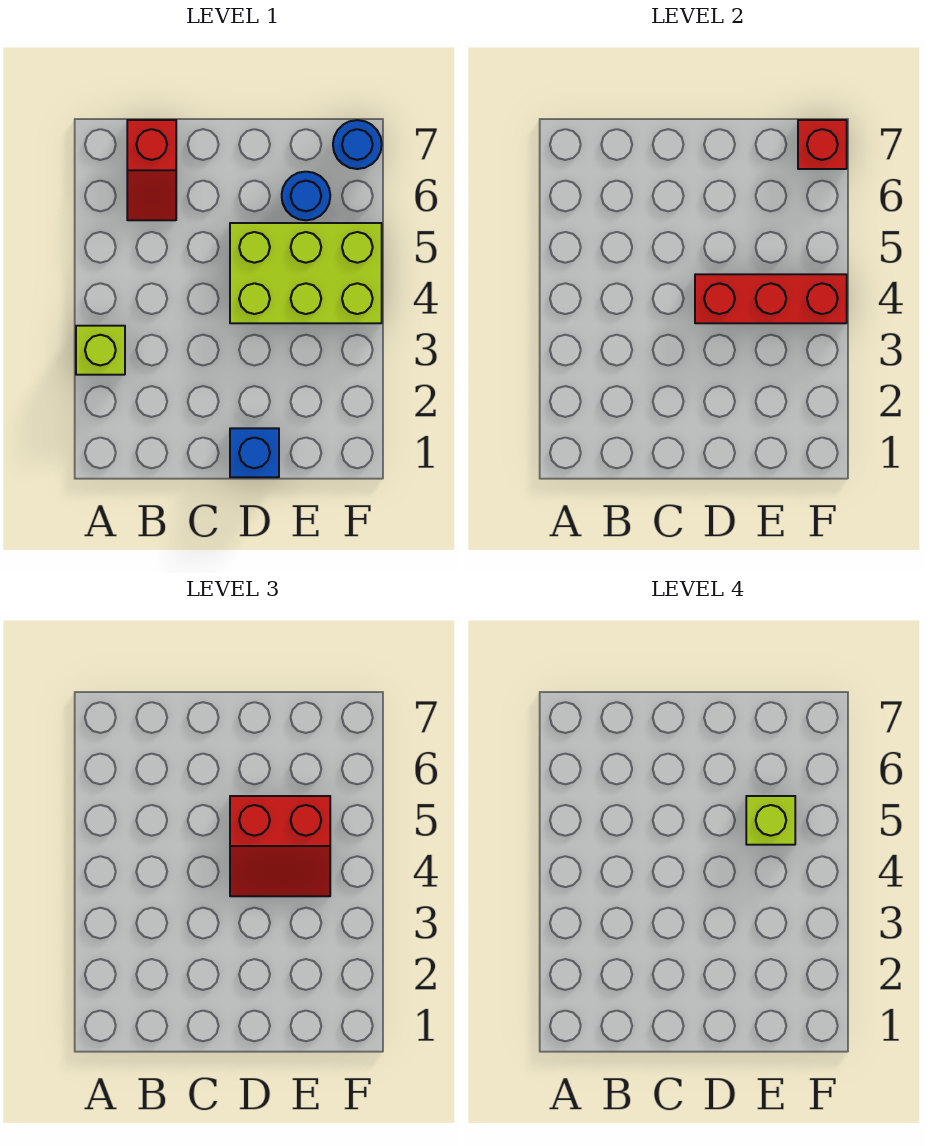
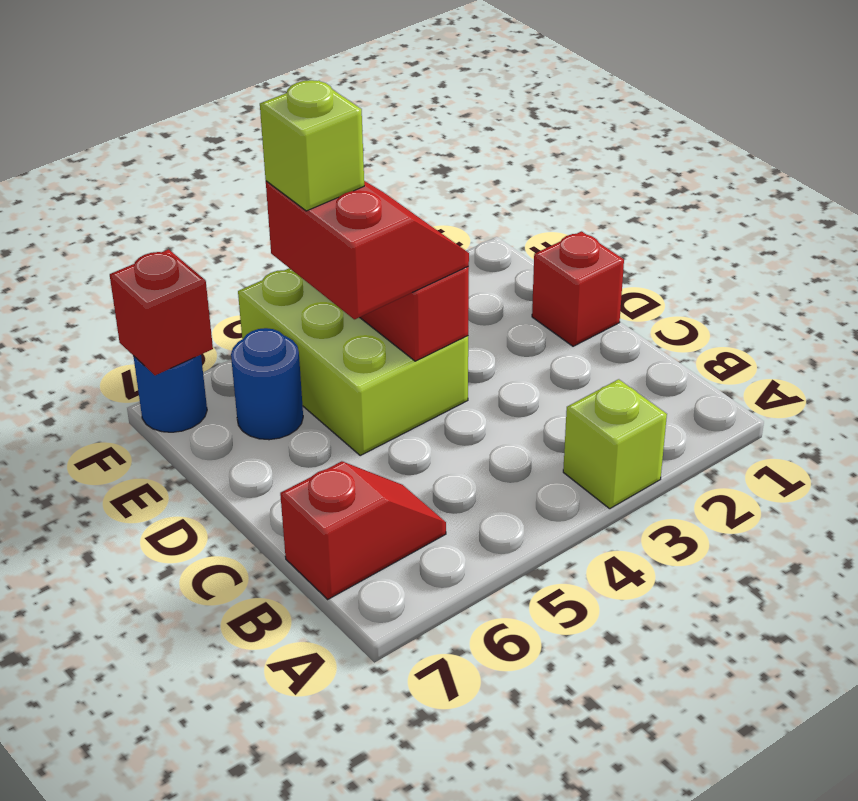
blue brick D1 level 1 -> red brick D1 level 1

